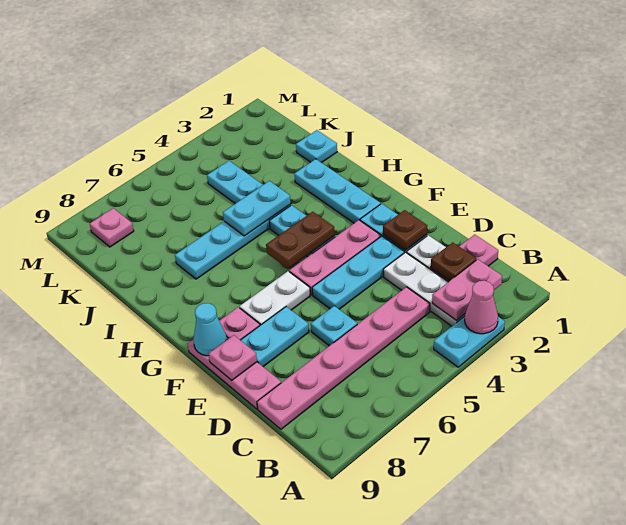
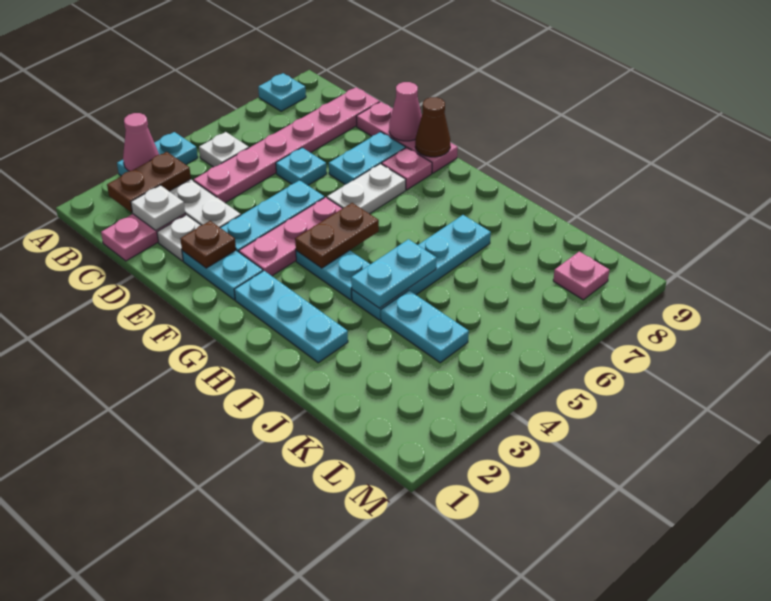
pink plate B2:B3 level 2 -> brown plate B2:B3 level 2
none -> white plate B5 level 1
brown plate C2 level 2 -> white plate C2 level 2
pink plate E9 level 2 -> pink cone E9 level 2
cyan cone F9 level 2 -> brown cone F9 level 2
cyan plate J1 level 1 -> cyan plate A8 level 1

